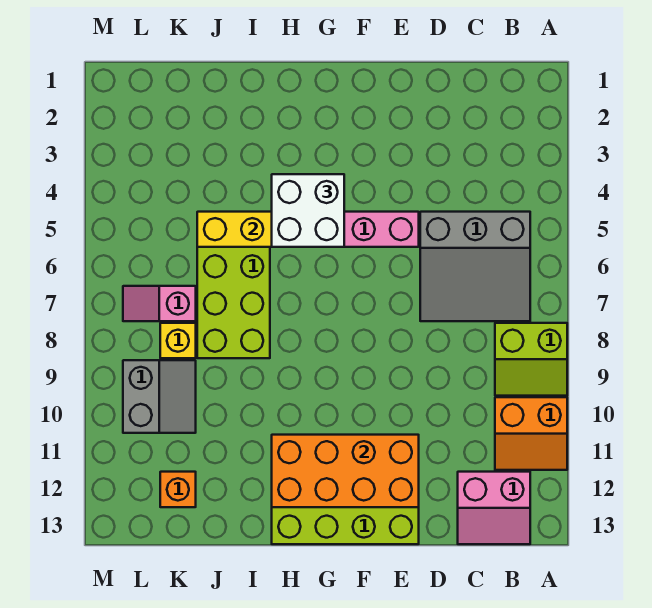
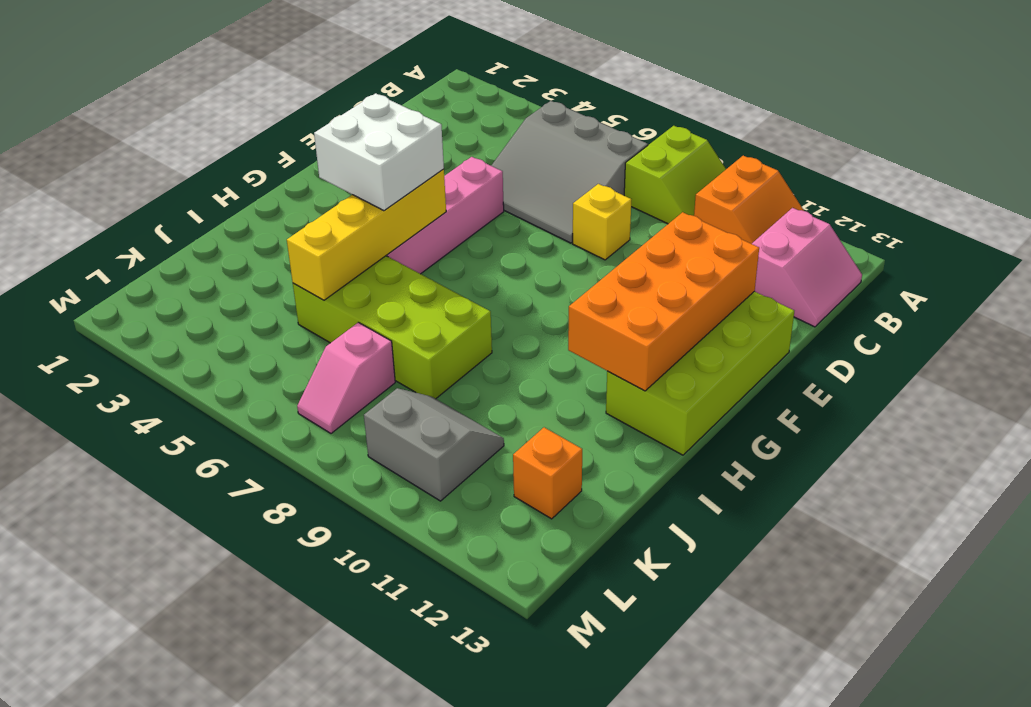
grey slope B5:D7 level 1 top 5 -> grey slope B5:D7 level 1 top B
yellow brick K8 level 1 -> yellow brick D8 level 1

